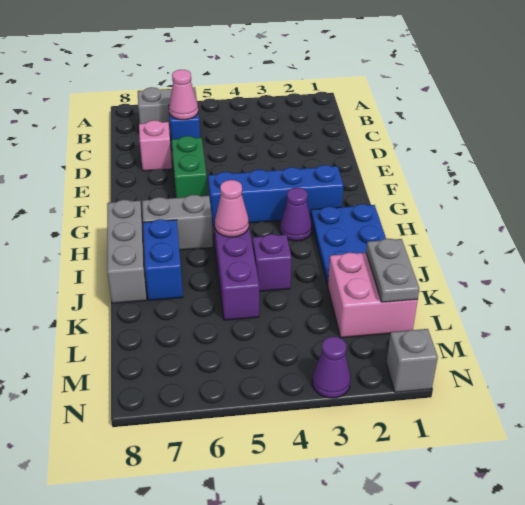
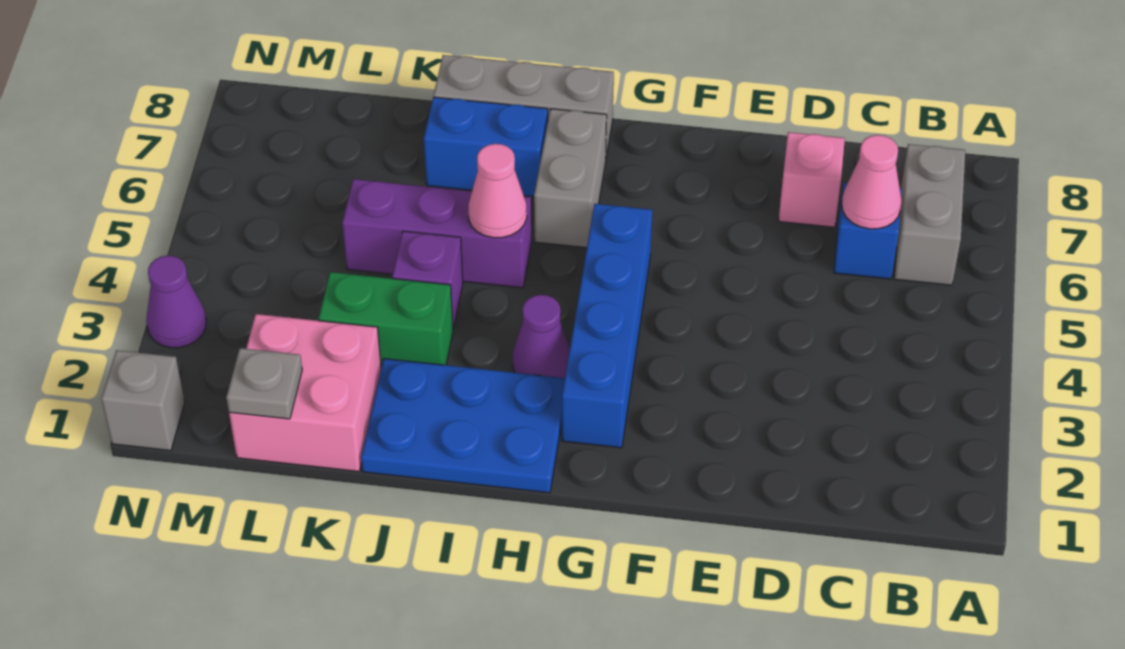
green brick E6:F6 level 1 -> green brick J3:K3 level 1
grey plate K1:L1 level 2 -> grey plate L1 level 2

